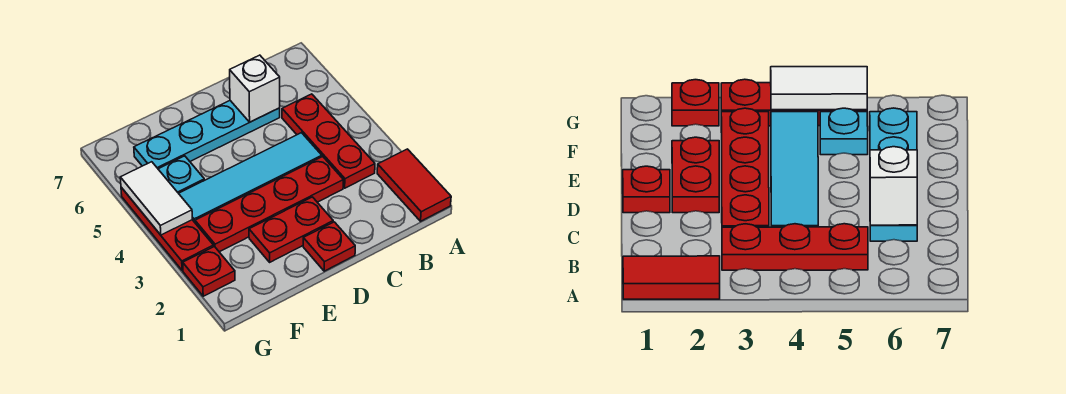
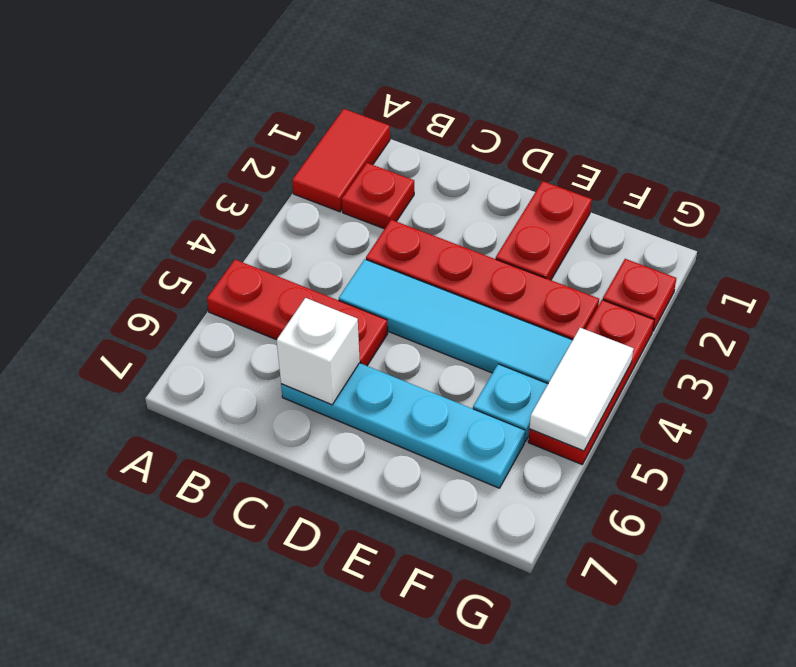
red plate B3:B5 level 1 -> red plate A5:C5 level 1
red plate D1 level 1 -> red plate B2 level 1
red plate D2:E2 level 1 -> red plate E1:E2 level 1

